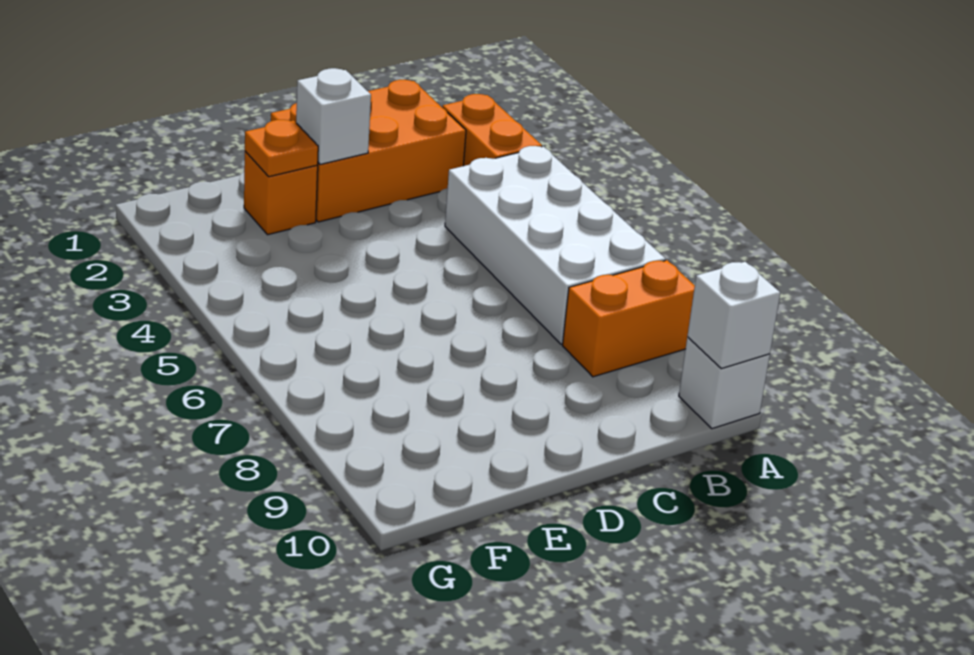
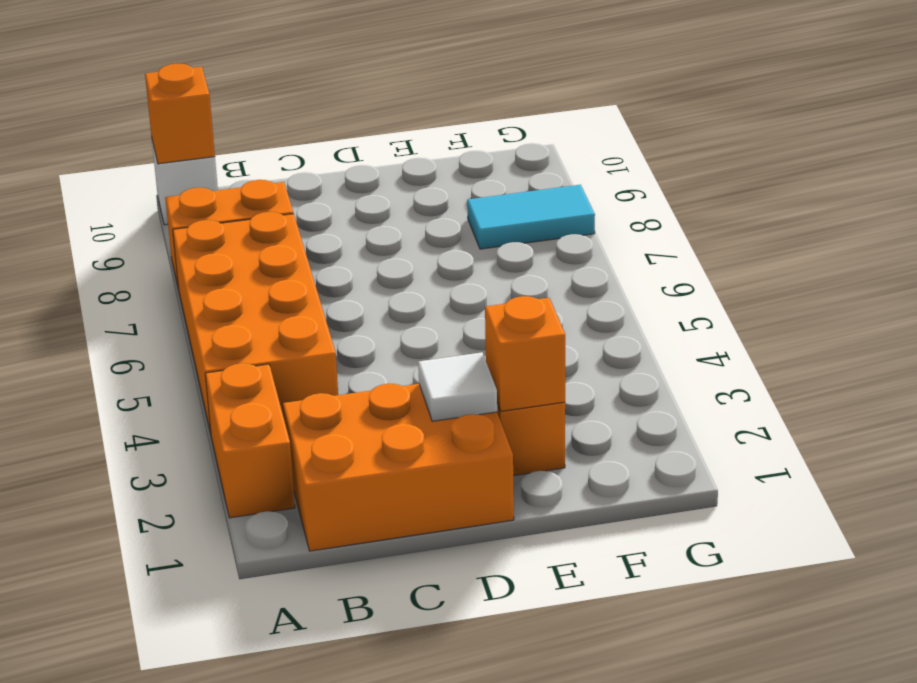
white brick A4:B7 level 1 -> orange brick A4:B7 level 1
white brick A10 level 2 -> orange brick A10 level 2
white brick D2 level 2 -> white tile D2 level 2
orange plate E2 level 2 -> orange brick E2 level 2
none -> cyan tile F8:G8 level 1

